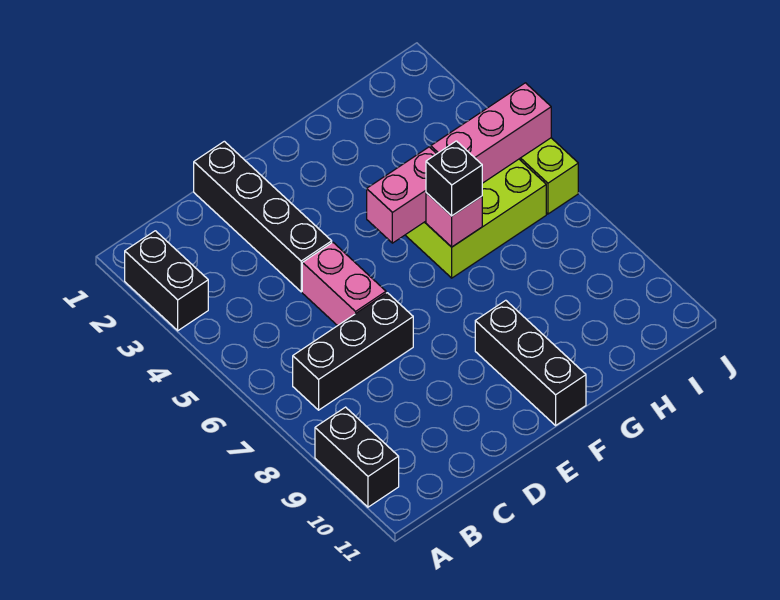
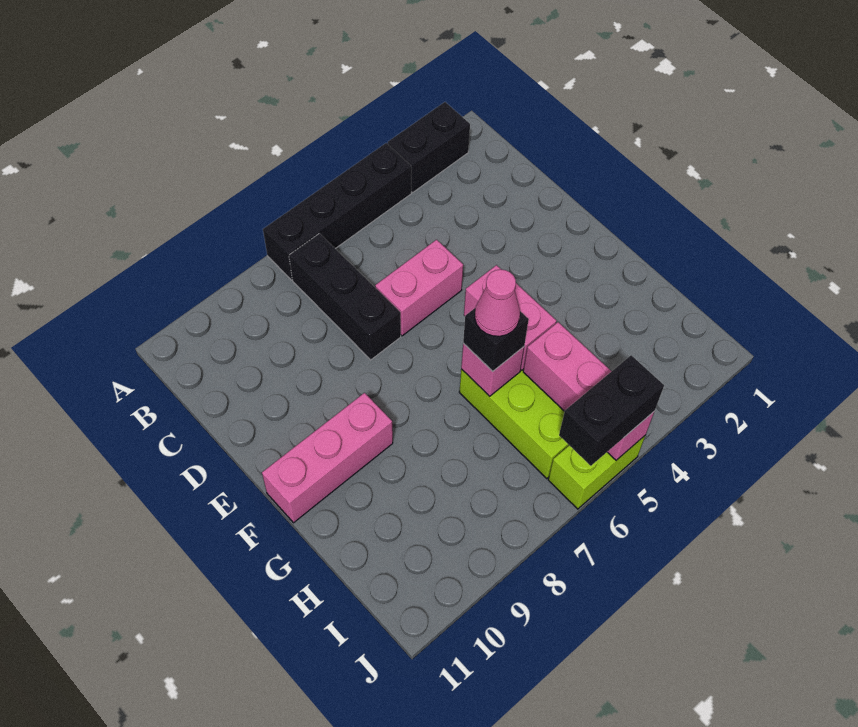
black brick A9:A10 level 1 -> black brick J5:J6 level 3
black brick D1:D4 level 1 -> black brick A4:A7 level 1
black brick F9:F11 level 1 -> pink brick F9:F11 level 1
none -> pink cone G6 level 4

